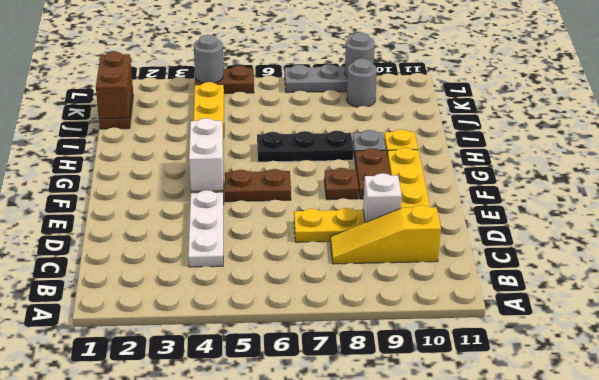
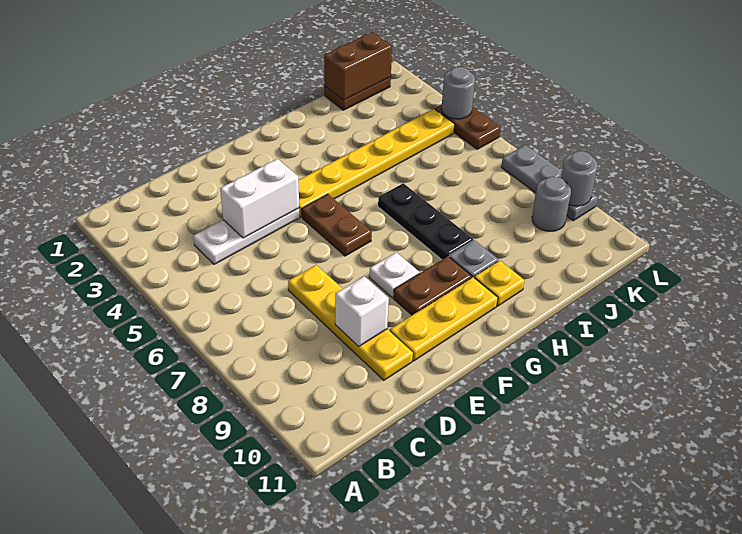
yellow slope C8:C10 level 1 top 10 -> none
white brick F4:G4 level 2 -> white brick D4:E4 level 2
brown plate F8 level 1 -> white plate F8 level 1

